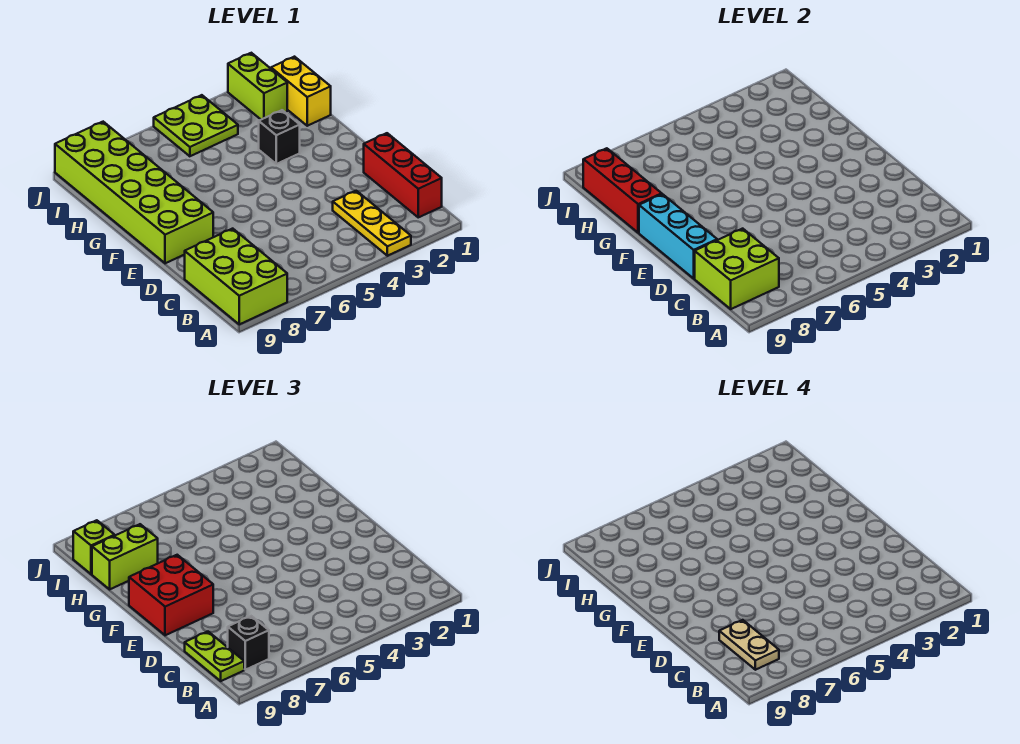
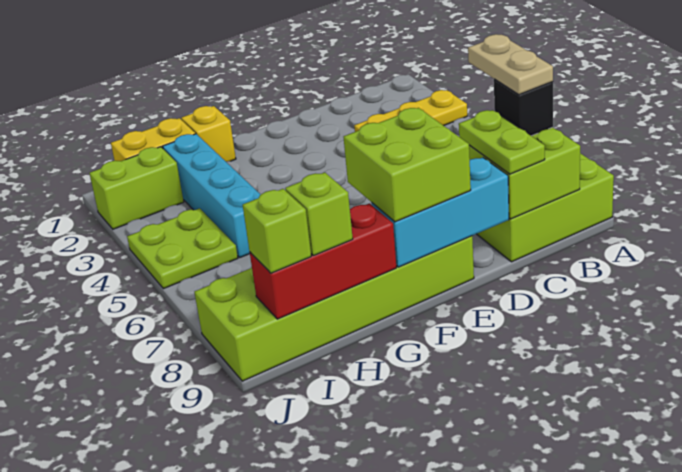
red brick B1:D1 level 1 -> none
tan plate B8:C8 level 4 -> tan plate B7:B8 level 4
lime plate B9:C9 level 3 -> lime plate C8:C9 level 3
red brick E8:F9 level 3 -> lime brick E8:F9 level 3
none -> yellow brick G1 level 1
black brick G3 level 1 -> none
none -> cyan brick H2:H5 level 1
lime brick H8:H9 level 3 -> lime brick H9 level 3

